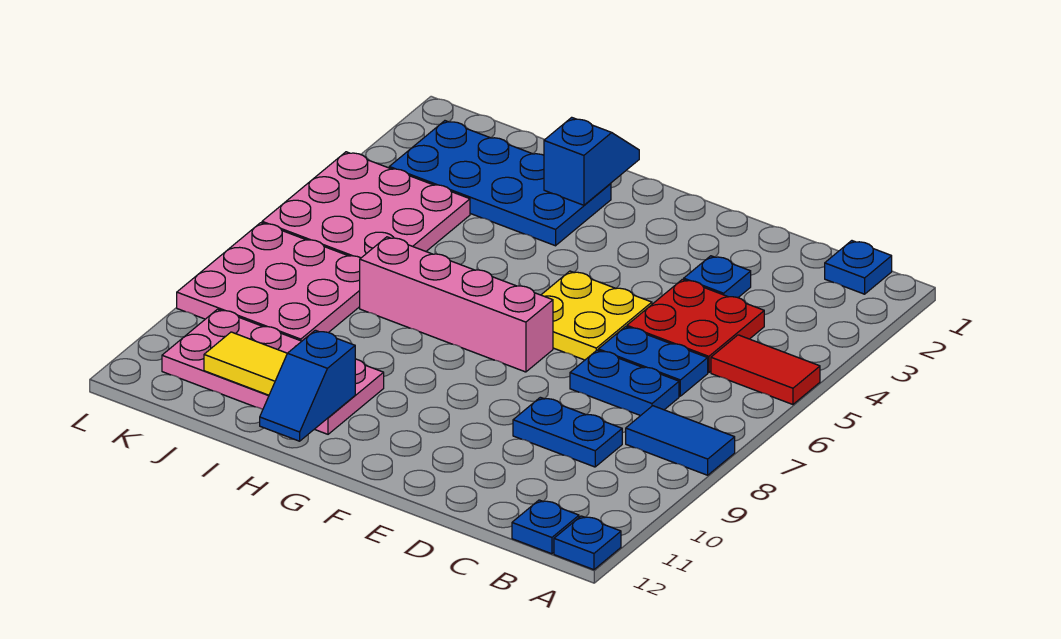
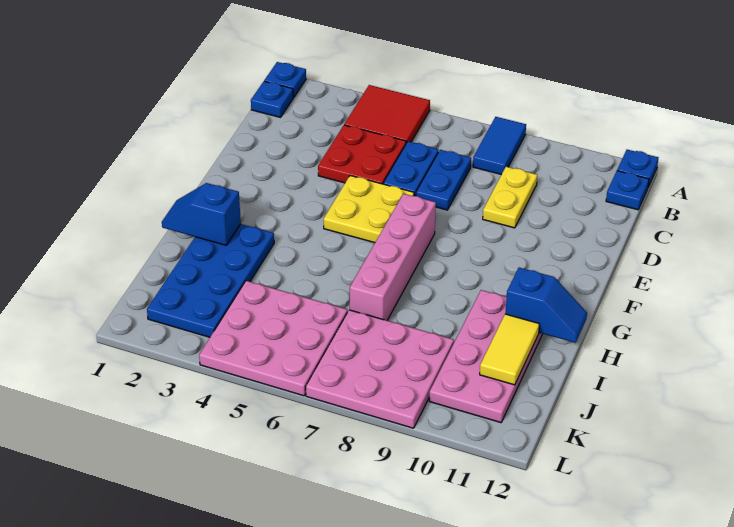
red tile A5:B5 level 1 -> red tile A4:B5 level 1
blue plate C9:D9 level 1 -> yellow plate C9:D9 level 1
blue plate D3 level 1 -> blue plate A1 level 1

